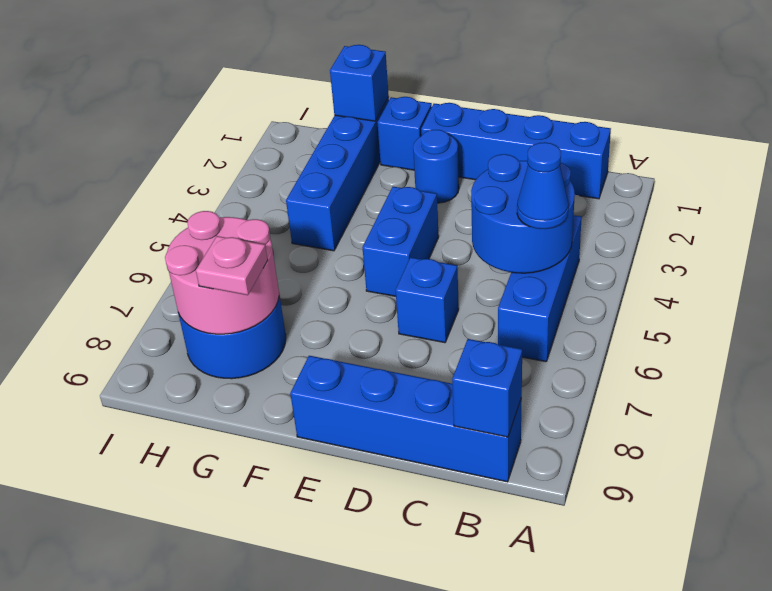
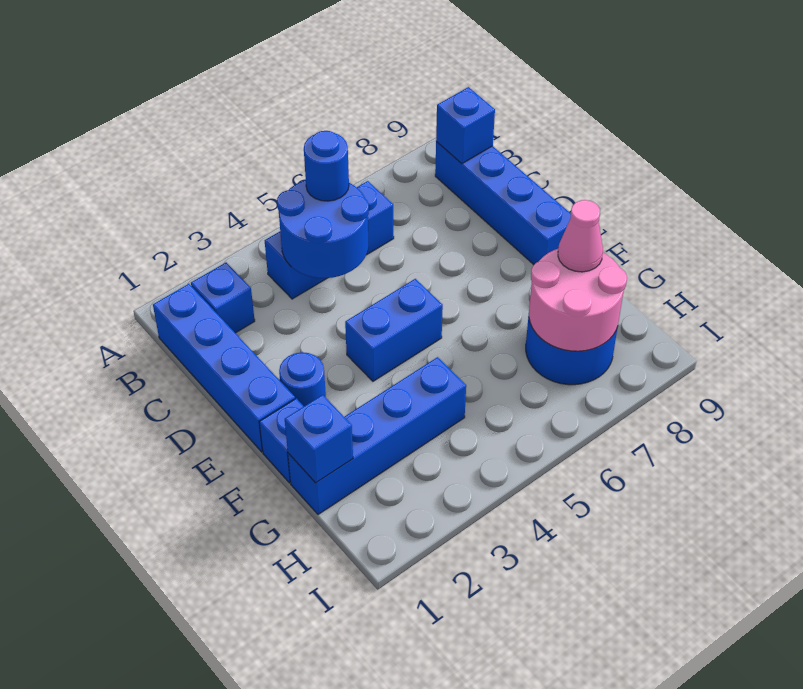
blue cone B5 level 3 -> blue round brick B5 level 3
blue brick D6 level 1 -> blue brick B2 level 1
pink plate G8 level 3 -> pink cone G8 level 3

